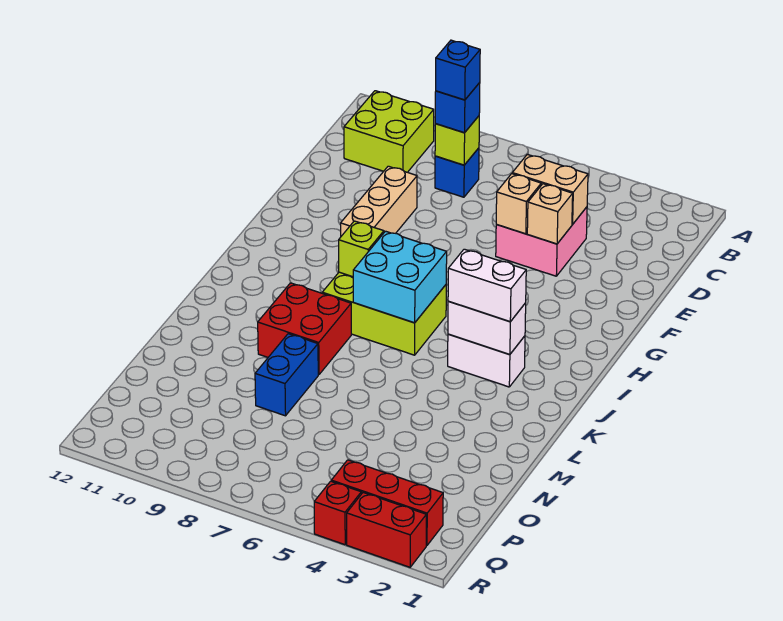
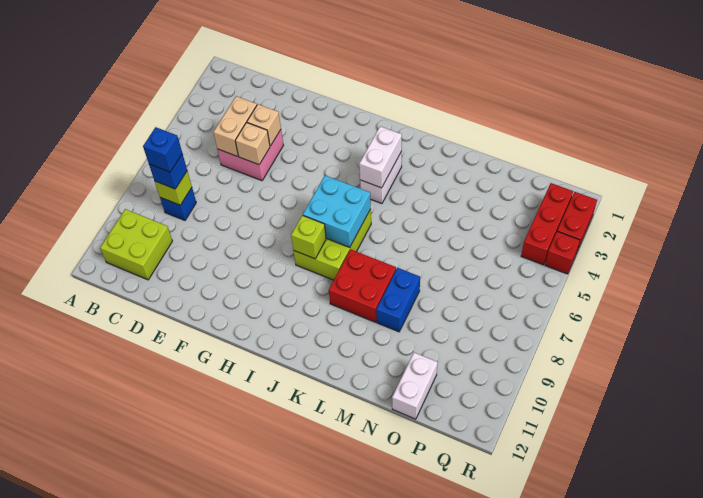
tan brick E9:G9 level 1 -> none
white brick J3:J4 level 3 -> white brick O11:O12 level 1
blue brick M8:N8 level 1 -> blue brick M8:M9 level 1

